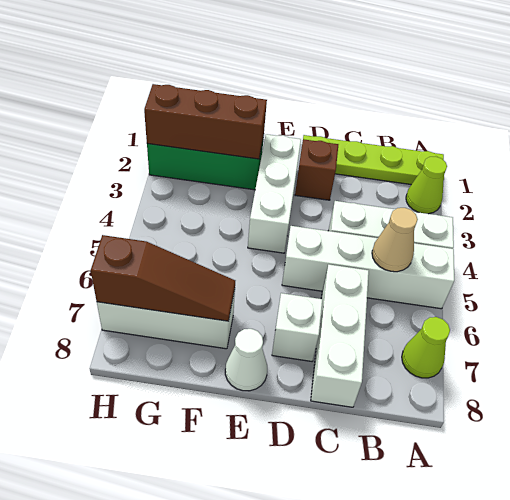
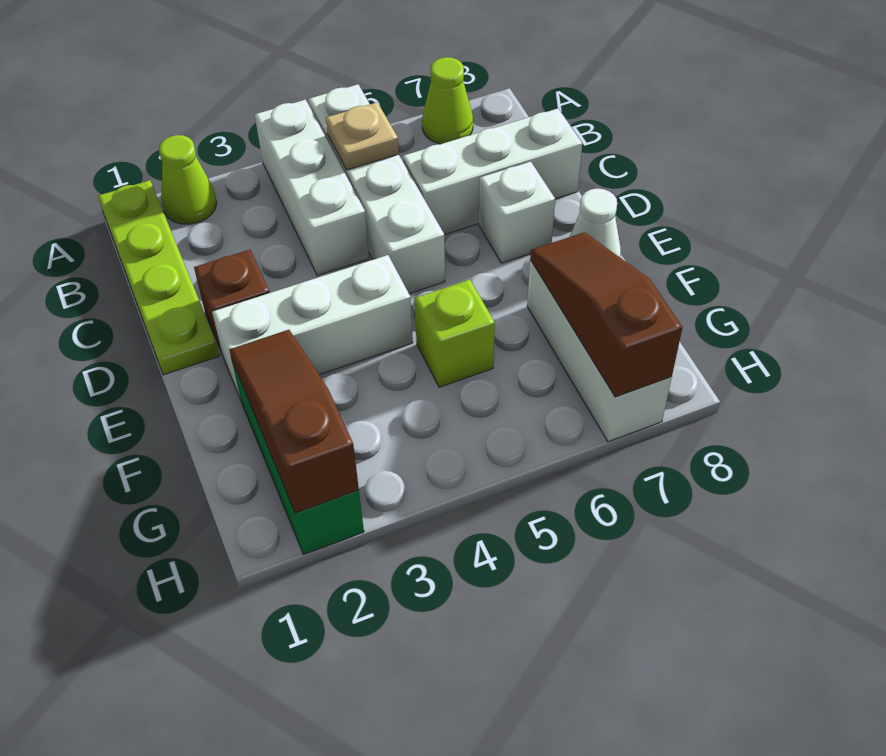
tan cone B5 level 2 -> tan plate B5 level 2
brown brick F2:H2 level 2 -> brown slope F2:H2 level 2 top H
none -> lime brick F5 level 1

